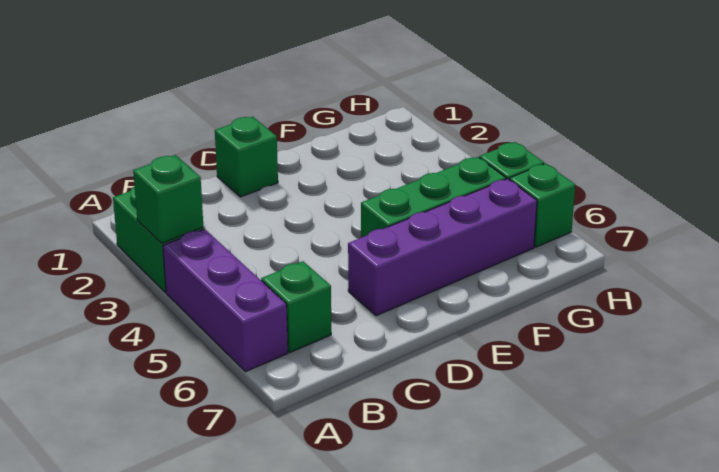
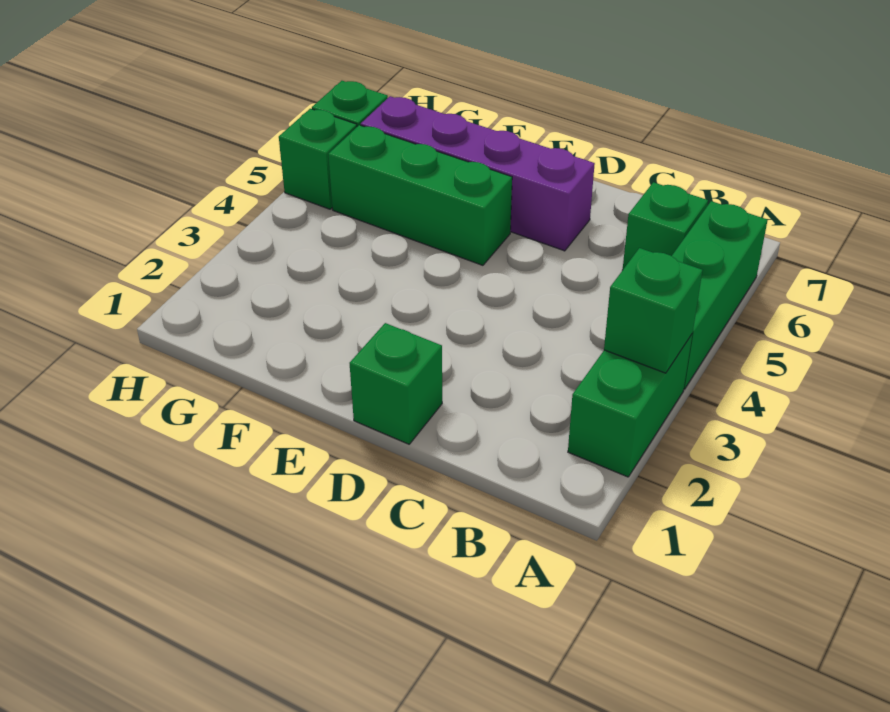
purple brick A4:A6 level 1 -> green brick A4:A6 level 1

